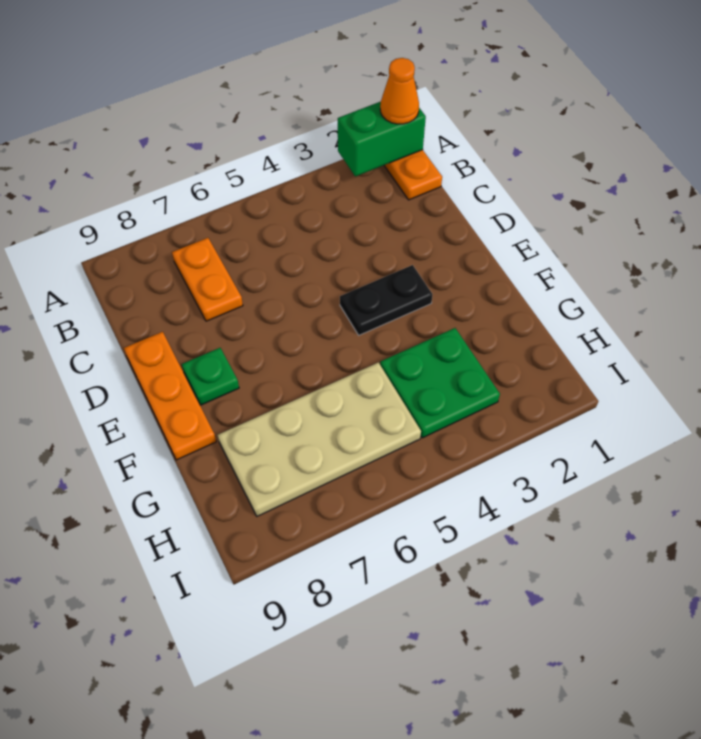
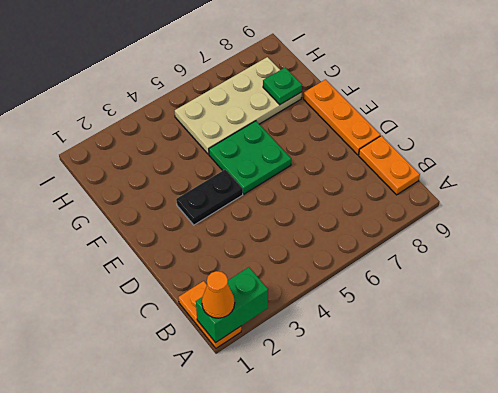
orange plate B7:C7 level 1 -> orange plate B9:C9 level 1
green plate E8 level 1 -> green plate G8 level 2
green plate G3:H4 level 1 -> green plate E5:F6 level 1

